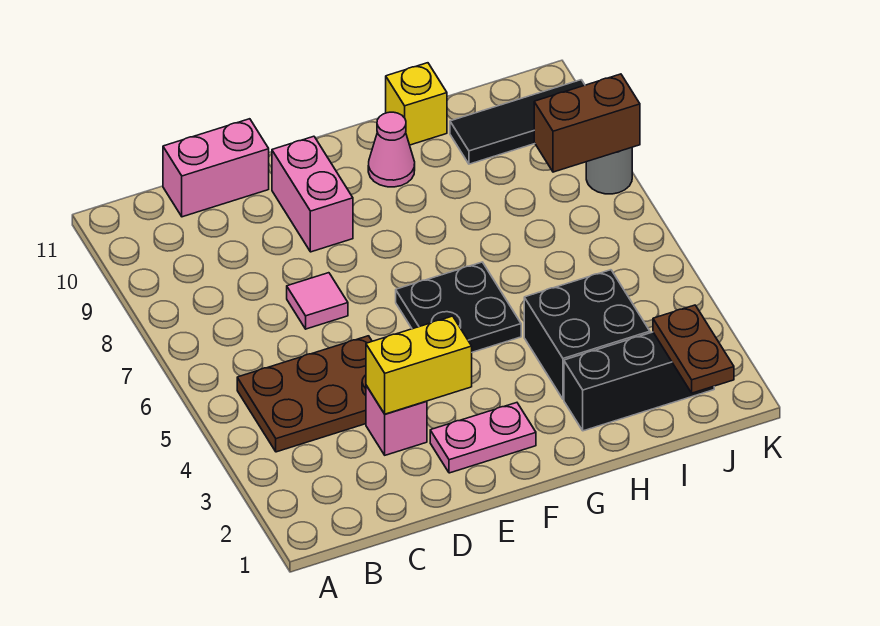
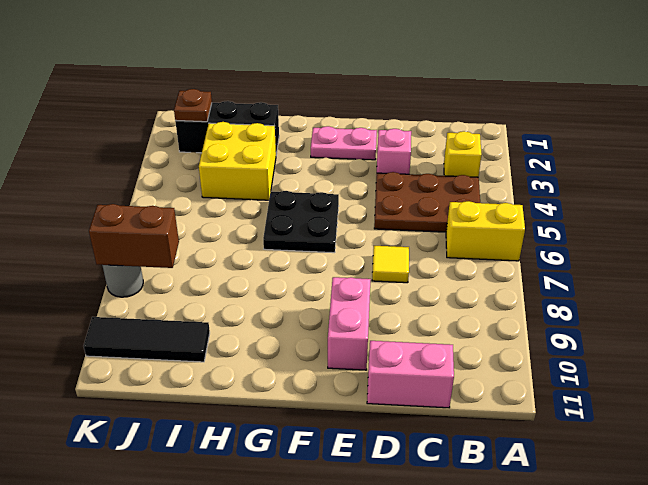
yellow brick D3:E3 level 2 -> yellow brick A6:B6 level 1
pink tile D7 level 1 -> yellow tile D7 level 1
pink cone G10 level 1 -> none
black brick H3:I4 level 1 -> yellow brick H3:I4 level 1
yellow brick H11 level 1 -> yellow brick B3 level 1
brown plate J1:J2 level 2 -> brown plate J2 level 2

